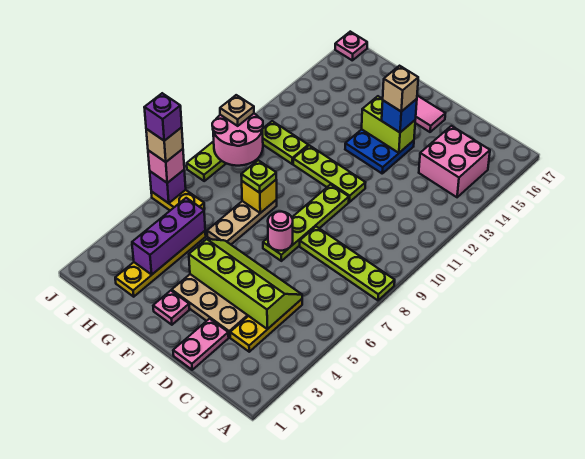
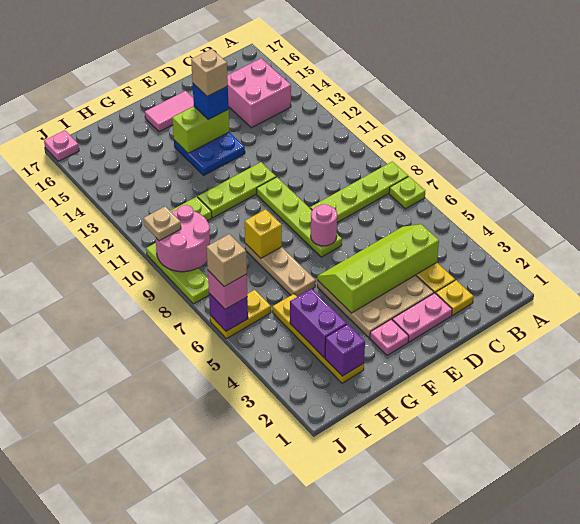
none -> yellow plate C2 level 1
pink plate D1:D2 level 1 -> pink plate D2:E2 level 1
lime plate G8 level 3 -> lime plate A7 level 1
purple brick H3:H5 level 2 -> purple brick H3:H4 level 2
purple brick J6 level 5 -> purple brick H2 level 2

